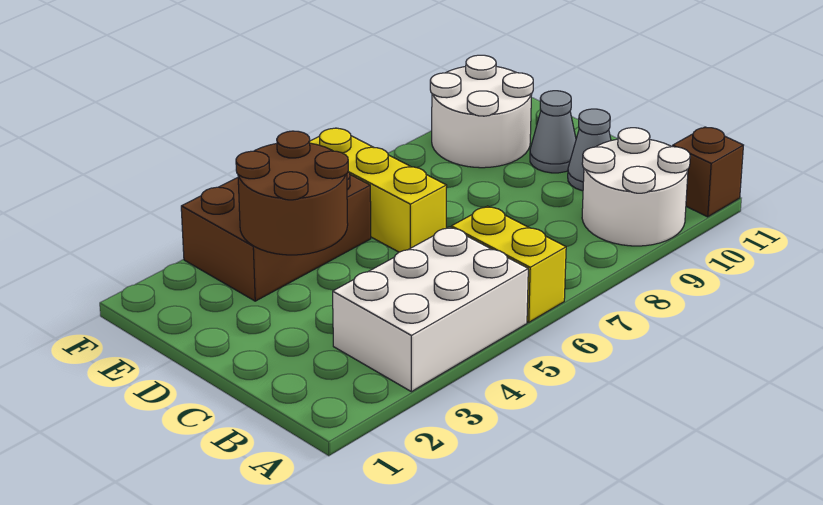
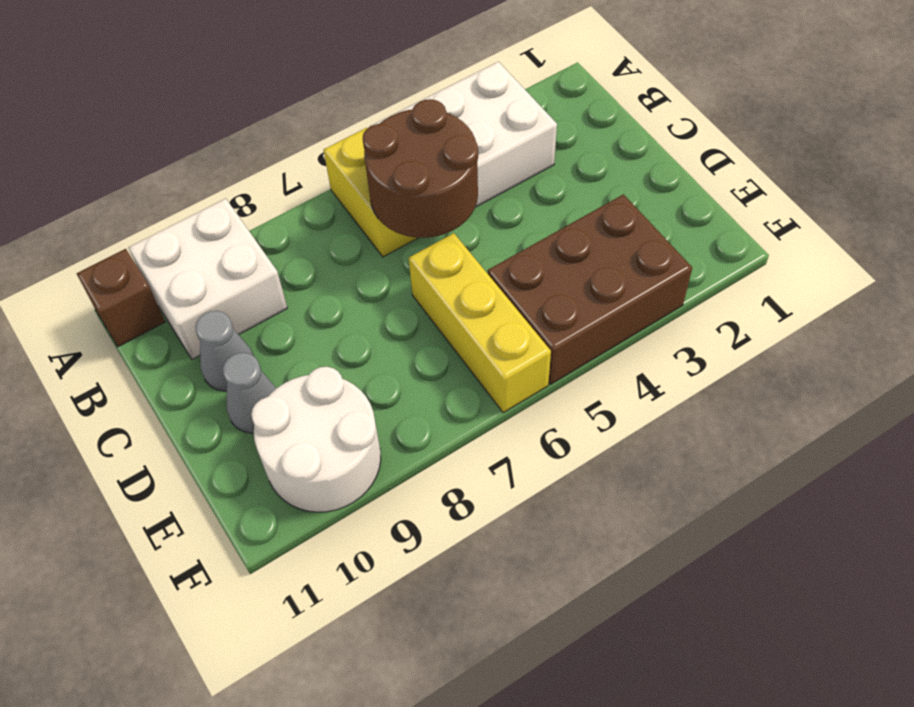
white round brick A9:B10 level 1 -> white brick A9:B10 level 1
brown round brick D3:E4 level 2 -> brown round brick B5:C6 level 2

